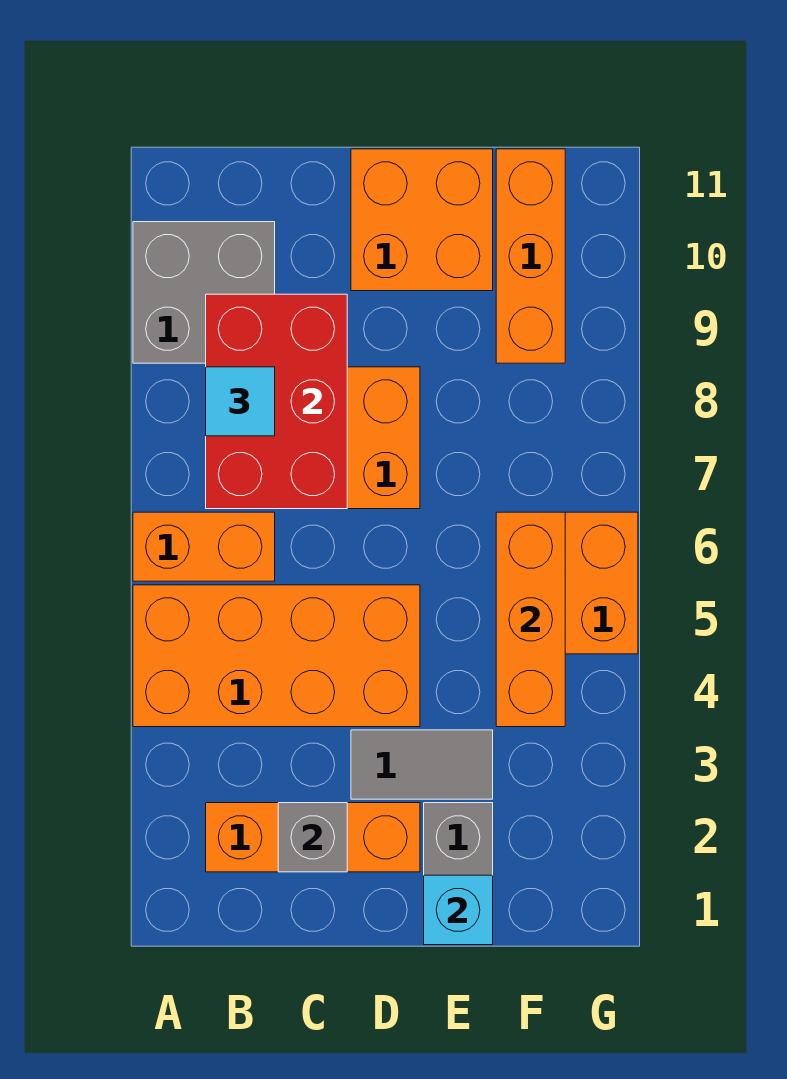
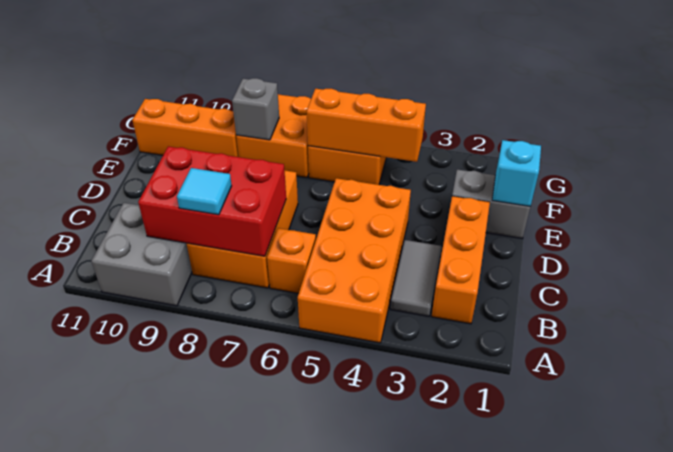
orange brick A6:B6 level 1 -> orange brick B6 level 1
grey brick C2 level 2 -> grey brick F8 level 2
grey tile D3:E3 level 1 -> grey tile B3:C3 level 1
orange brick D10:E11 level 1 -> orange brick F7:G8 level 1

